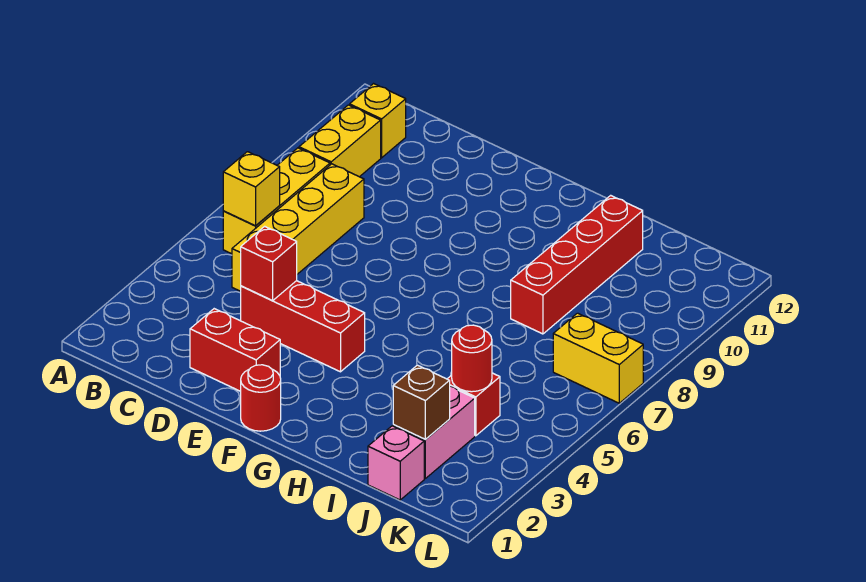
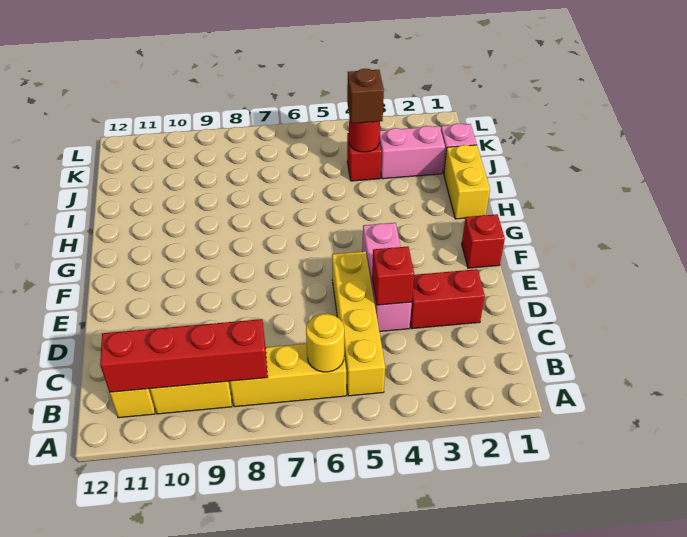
yellow brick B6 level 2 -> yellow round brick B6 level 2
yellow brick C5:C8 level 1 -> yellow brick B5:E5 level 1
red brick D2:E2 level 1 -> red brick D2:D3 level 1
red brick D4:F4 level 1 -> pink brick D4:F4 level 1
red round brick F1 level 1 -> red brick F1 level 1
red brick I8:I11 level 1 -> red brick B8:B11 level 2
brown brick J2 level 2 -> brown brick J4 level 3
yellow brick K7:L7 level 1 -> yellow brick H1:I1 level 1

